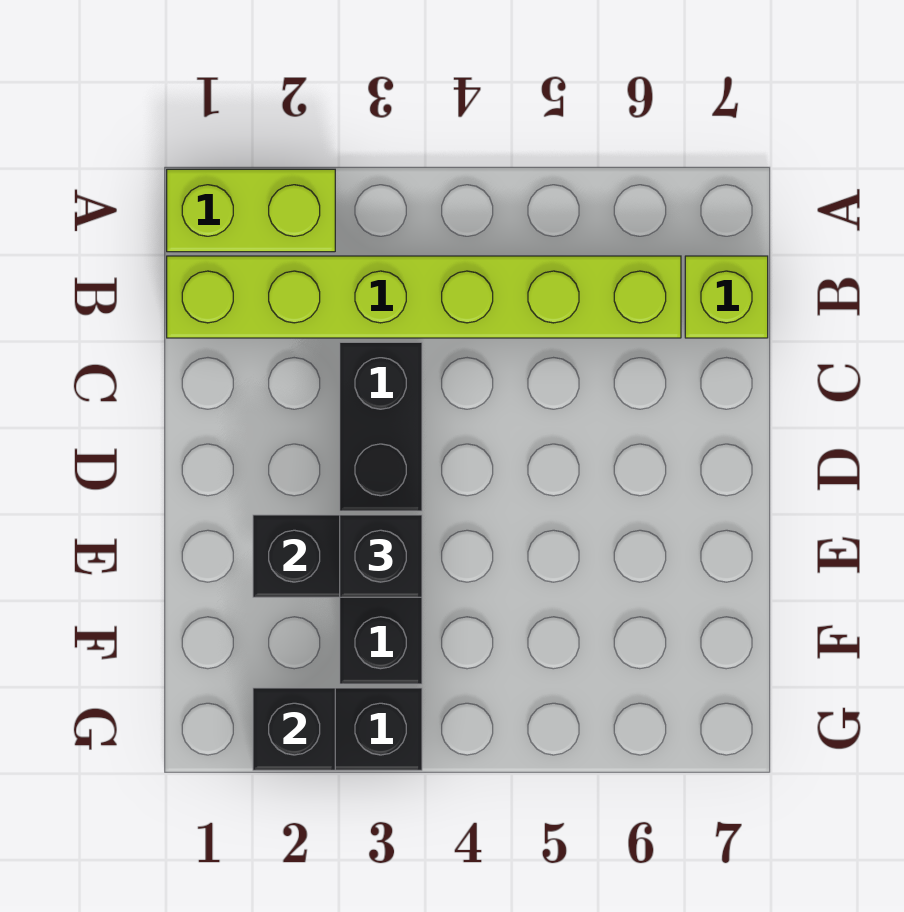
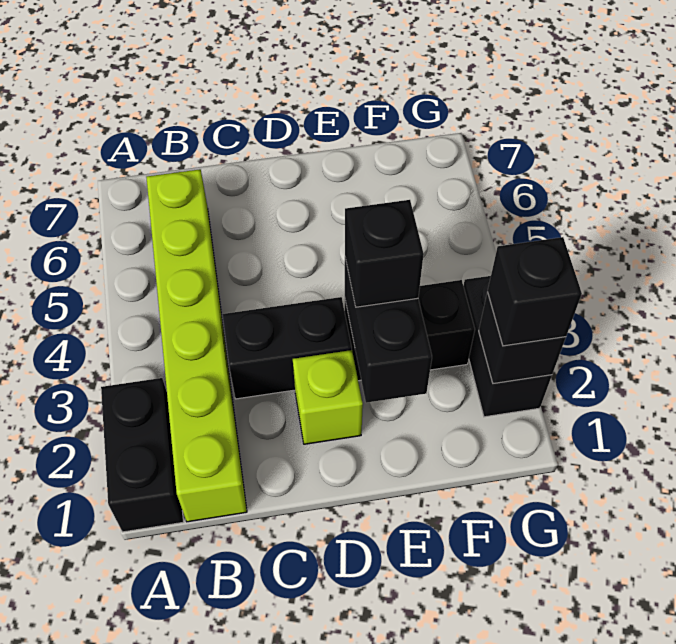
lime brick A1:A2 level 1 -> black brick A1:A2 level 1
lime brick B7 level 1 -> lime brick D2 level 1
none -> black brick G2 level 3

